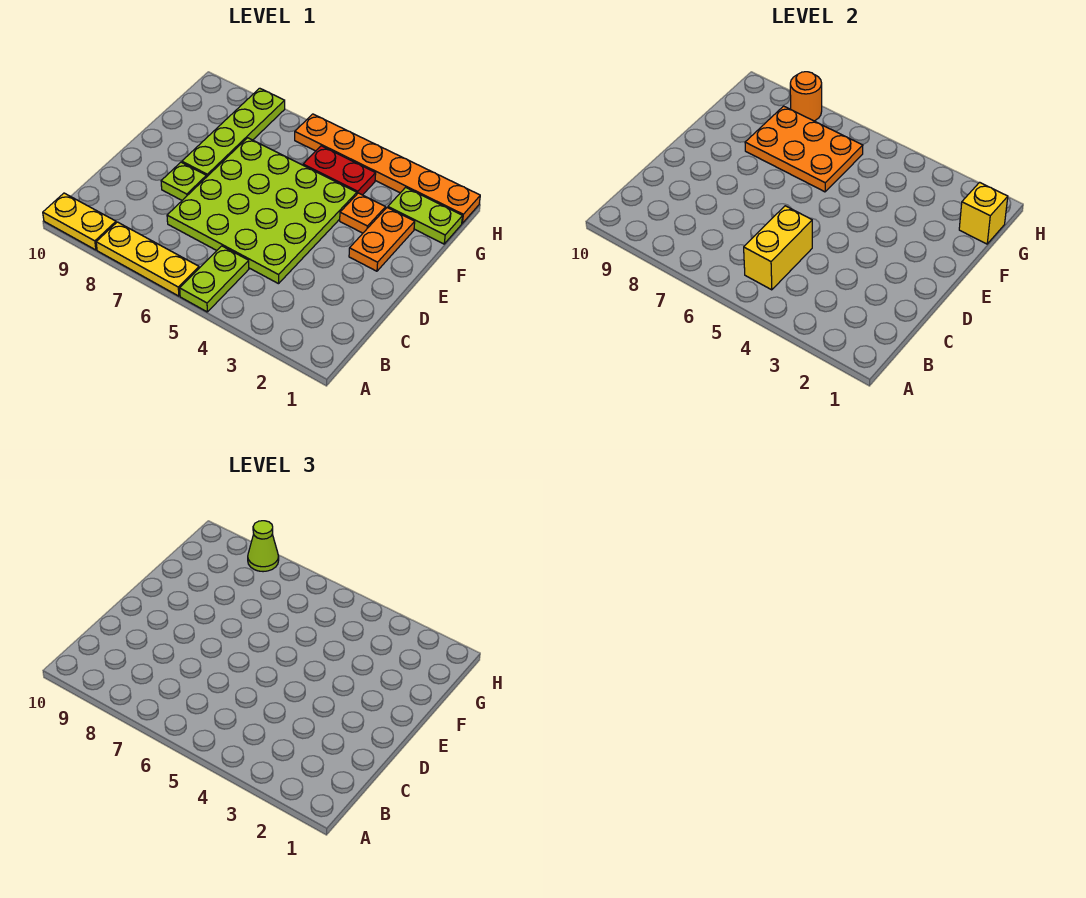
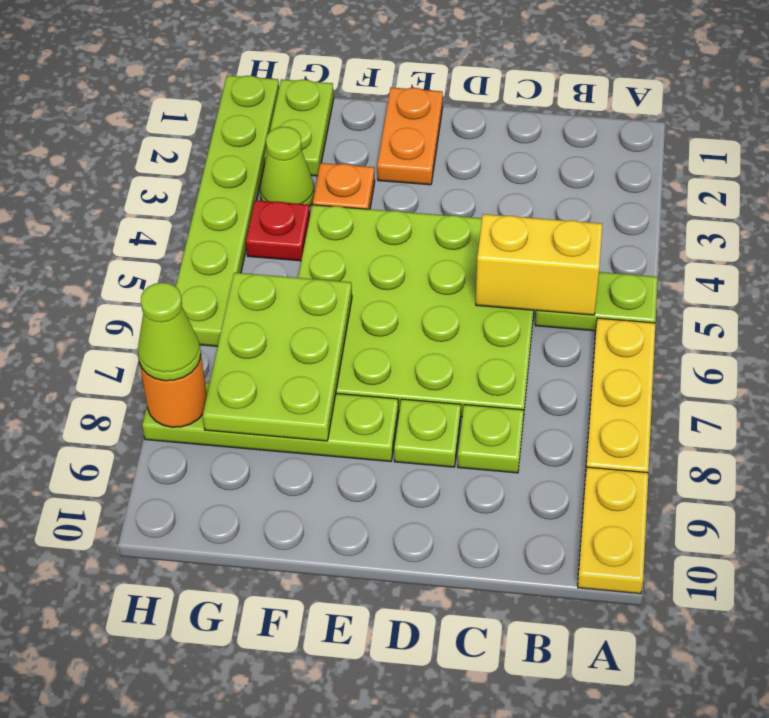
none -> lime plate C8 level 1
orange plate E2:F2 level 1 -> orange plate E1:E2 level 1
orange plate F6:G8 level 2 -> lime plate F6:G8 level 2
yellow brick G1 level 2 -> none
none -> lime cone G3 level 1
red plate G4:G5 level 1 -> red plate G4 level 1
orange plate H1:H6 level 1 -> lime plate H1:H6 level 1

